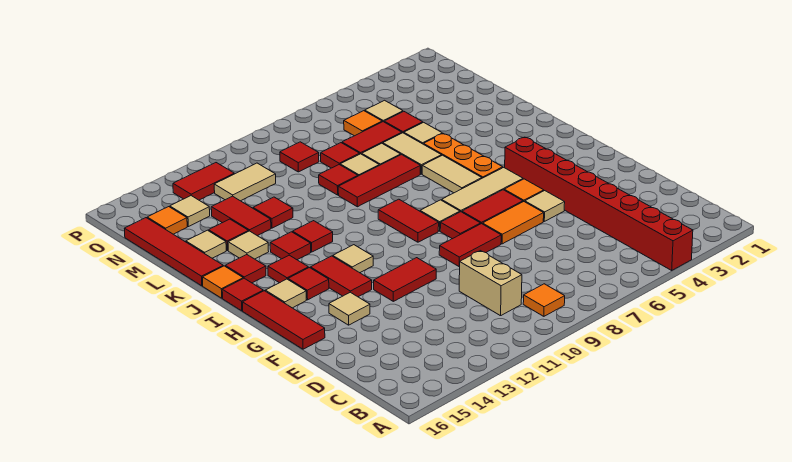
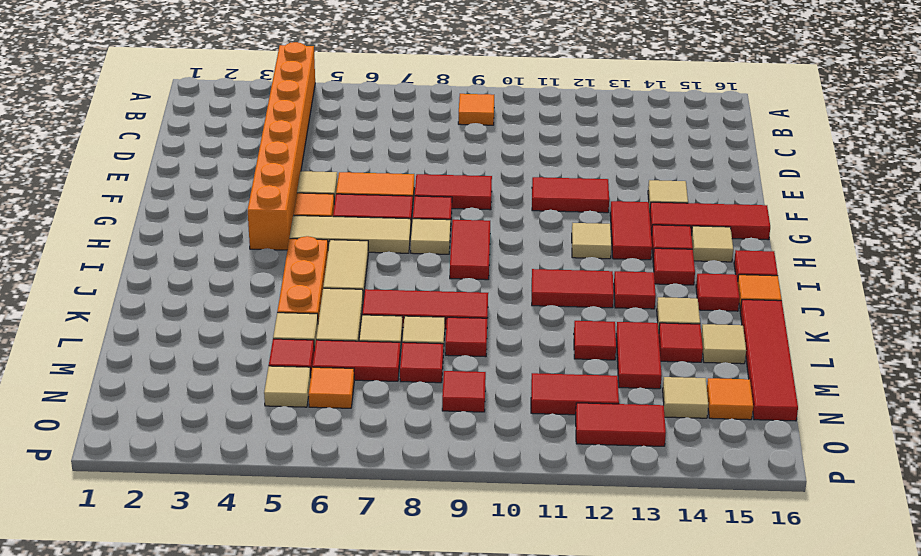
red brick A4:H4 level 1 -> orange brick A4:H4 level 1
tan brick C10:D10 level 1 -> none
red tile F16:H16 level 1 -> red tile G14:G16 level 1
red tile J12 level 1 -> red tile J11:J12 level 1
tan tile N11:N12 level 1 -> red tile N11:N12 level 1

